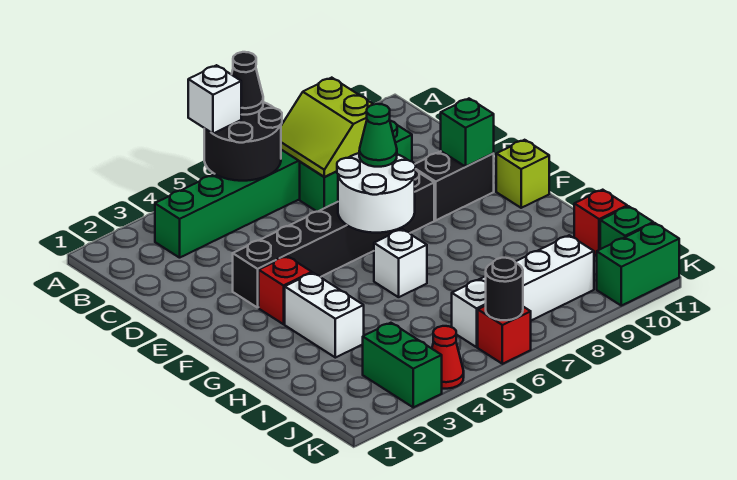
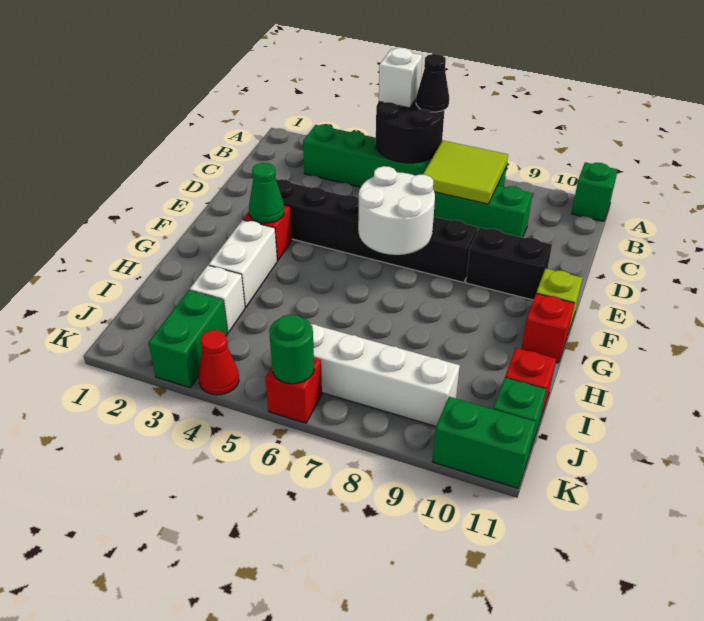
lime slope B7:C8 level 2 top 8 -> lime tile B7:C8 level 2
green cone E7 level 3 -> green cone F3 level 2
green brick E10 level 2 -> green brick A11 level 1
white brick G6 level 1 -> white brick I3 level 1
none -> red brick G11 level 1
black round brick K6 level 2 -> green round brick K6 level 2

